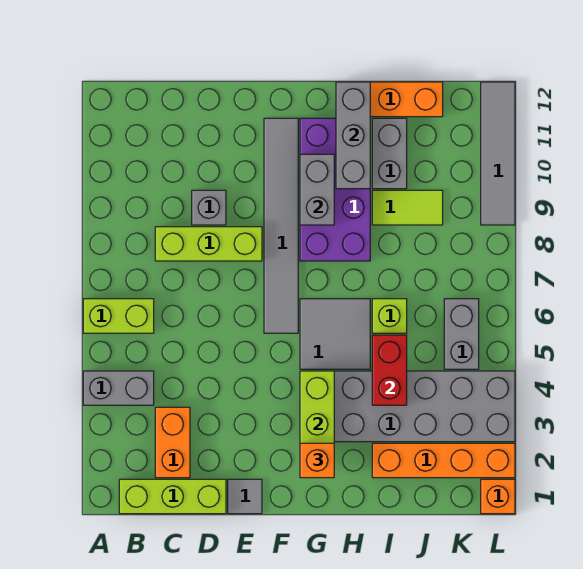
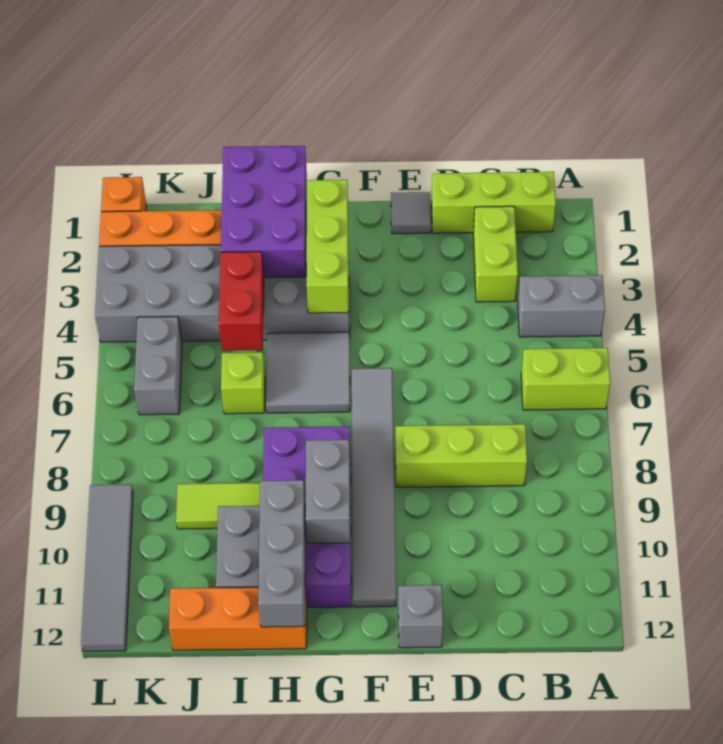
orange brick C2:C3 level 1 -> lime brick C2:C3 level 1
grey brick D9 level 1 -> grey brick E12 level 1
orange brick G2 level 3 -> none
none -> purple brick H1:I3 level 2

